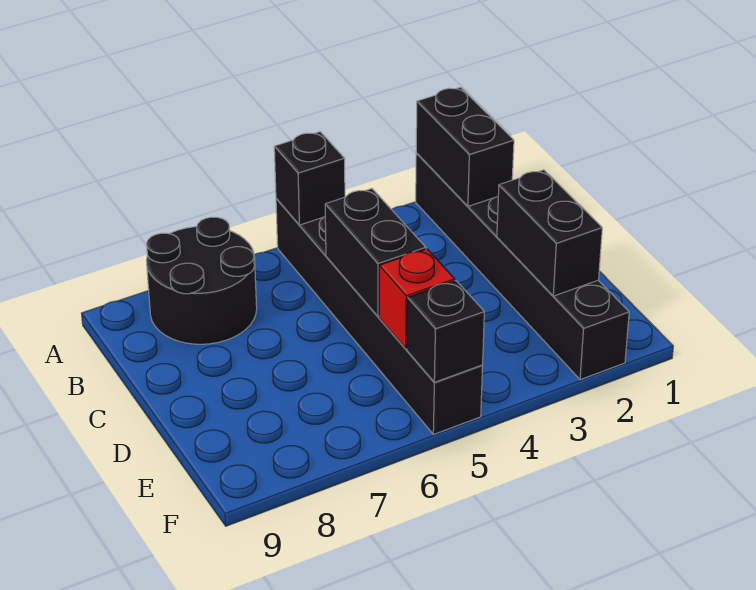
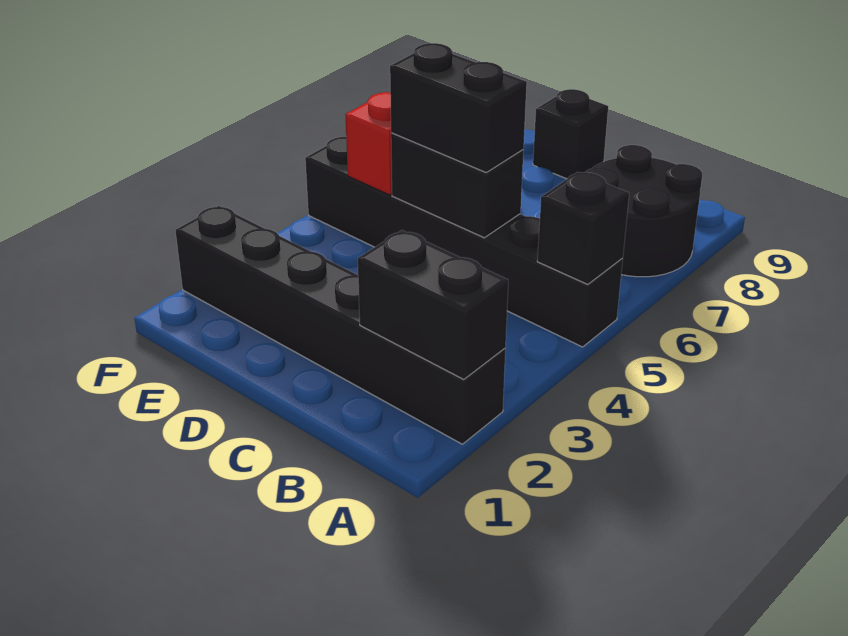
black brick D2:E2 level 2 -> black brick C5:D5 level 3
black brick F5 level 2 -> black brick D9 level 1

